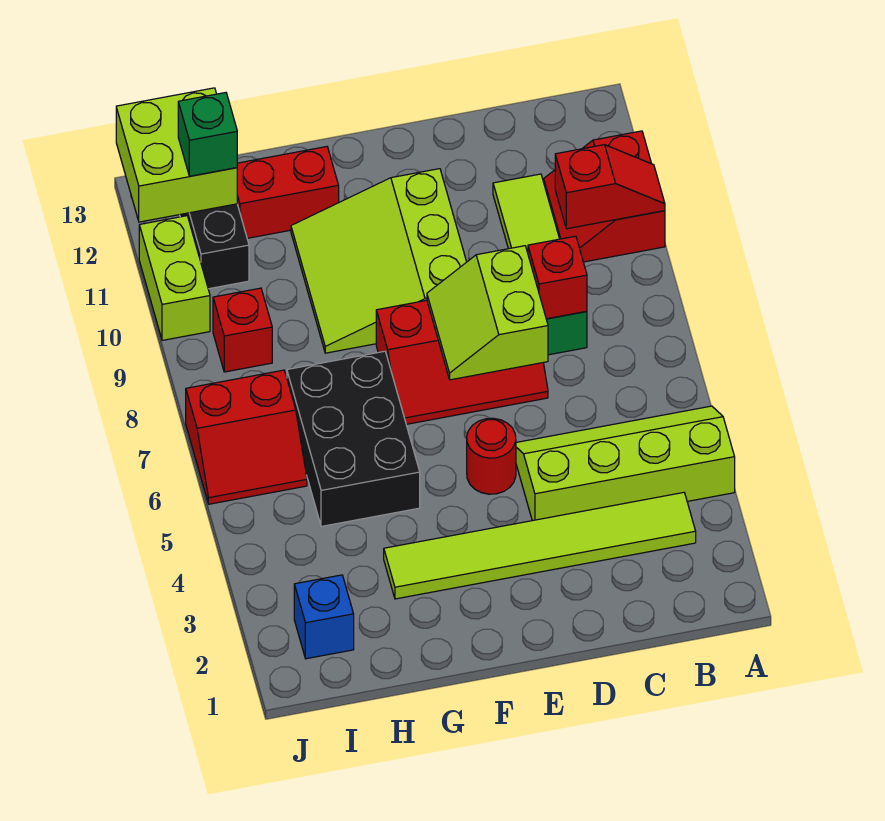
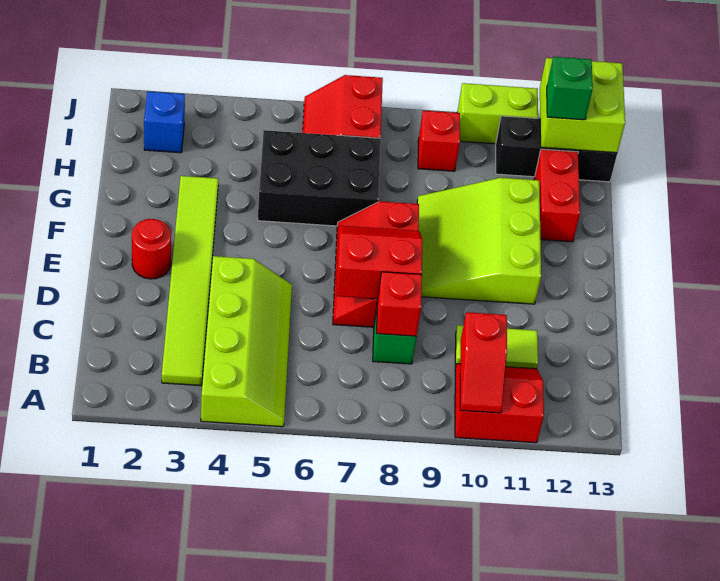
lime slope D7:E8 level 2 top D -> red slope D7:E8 level 2 top D
red round brick E5 level 1 -> red round brick E2 level 1
lime slope E9:G11 level 1 top E -> lime slope E9:G11 level 1 top 11

